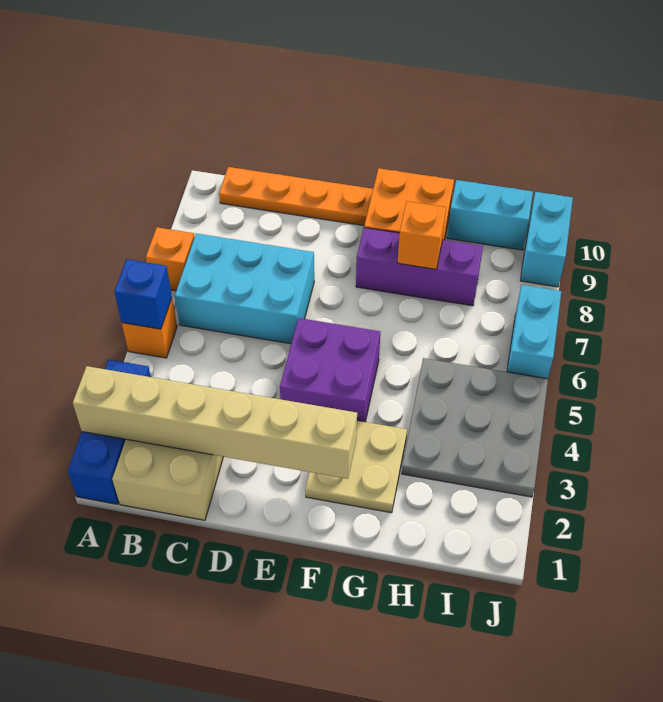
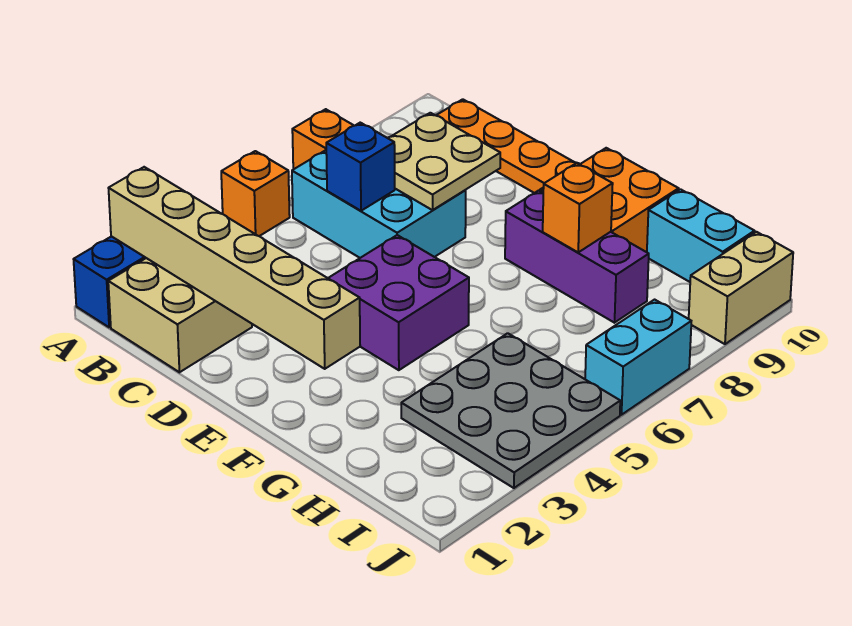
blue brick A5 level 2 -> blue brick C6 level 2
tan plate F2:G3 level 1 -> tan plate C7:D8 level 2
cyan brick J9:J10 level 1 -> tan brick J9:J10 level 1

